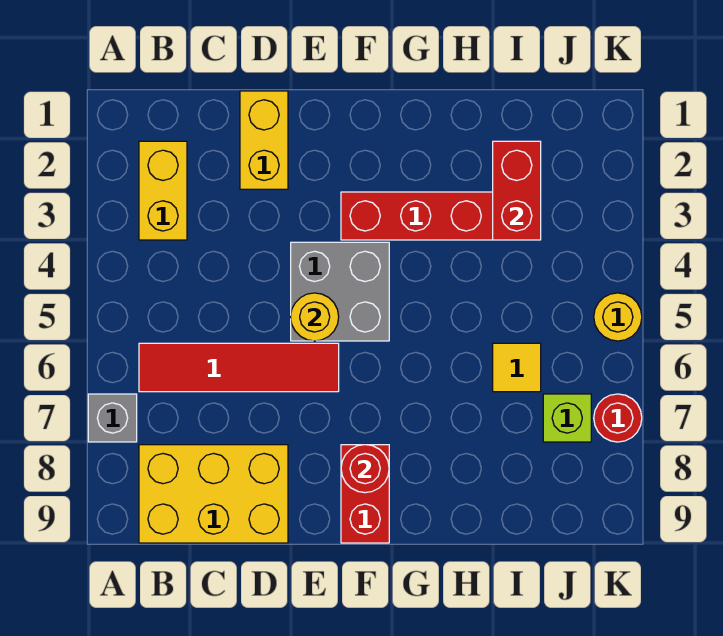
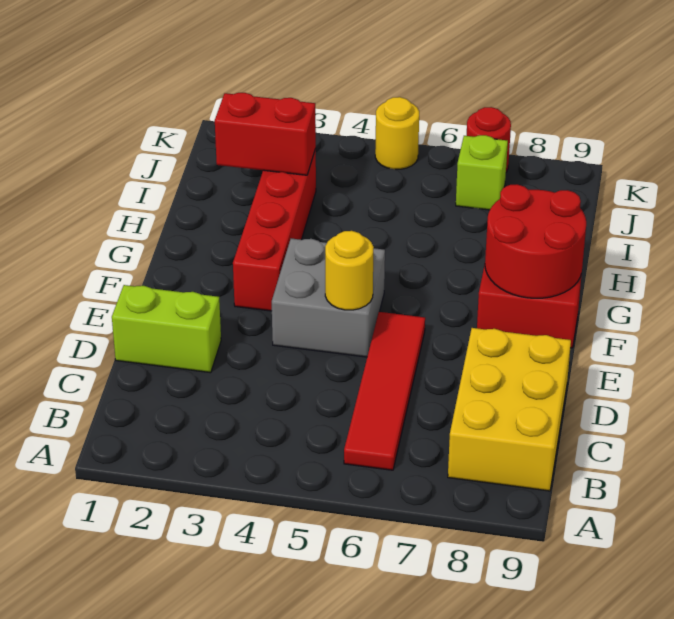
grey brick A7 level 1 -> none
yellow brick B2:B3 level 1 -> none
yellow brick D1:D2 level 1 -> lime brick D1:D2 level 1
red round brick F8 level 2 -> red round brick F8:G9 level 2
yellow tile I6 level 1 -> none

